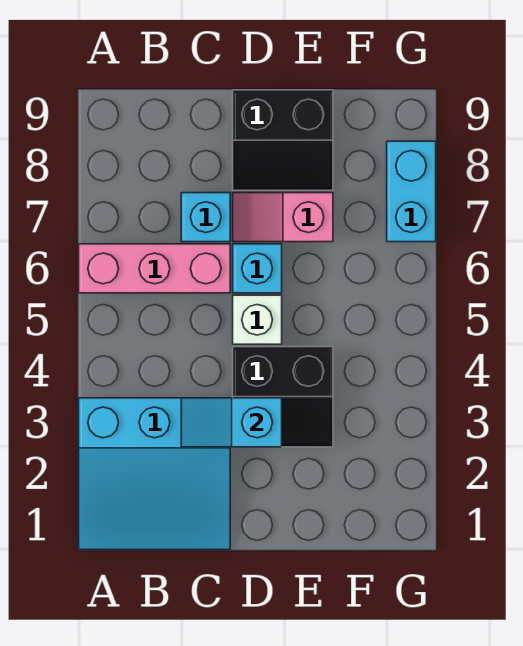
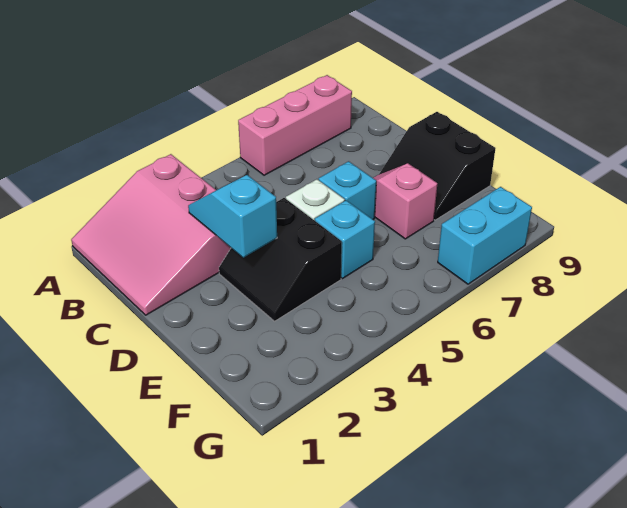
cyan slope A1:C3 level 1 top 3 -> pink slope A1:C3 level 1 top 3
pink brick A6:C6 level 1 -> pink brick A6:A8 level 1
cyan brick C7 level 1 -> cyan brick E5 level 1

